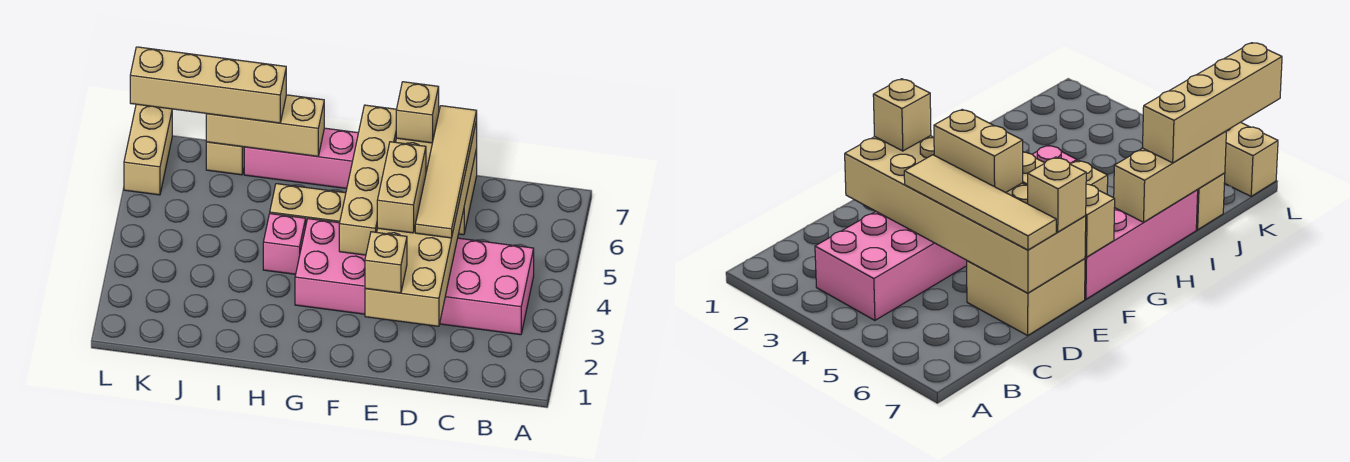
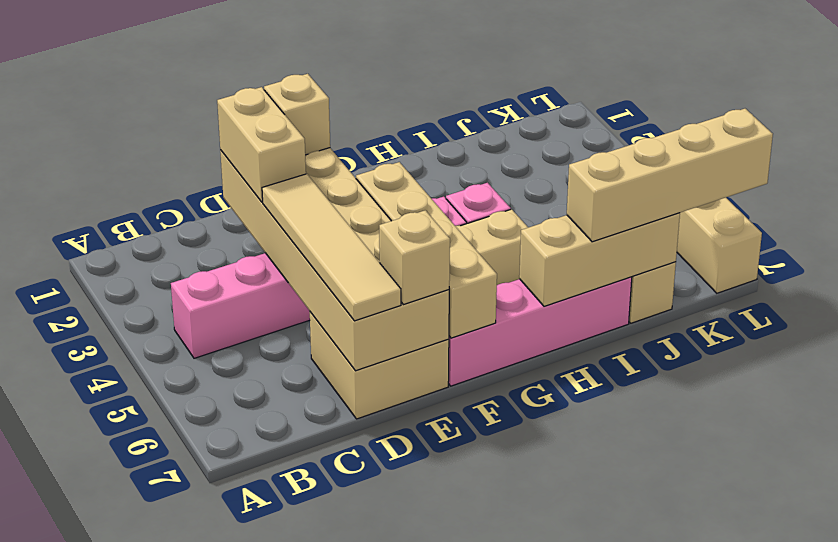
pink brick B3:G4 level 1 -> pink brick B4:G4 level 1
tan brick E4:E5 level 3 -> tan brick D2:D3 level 3

